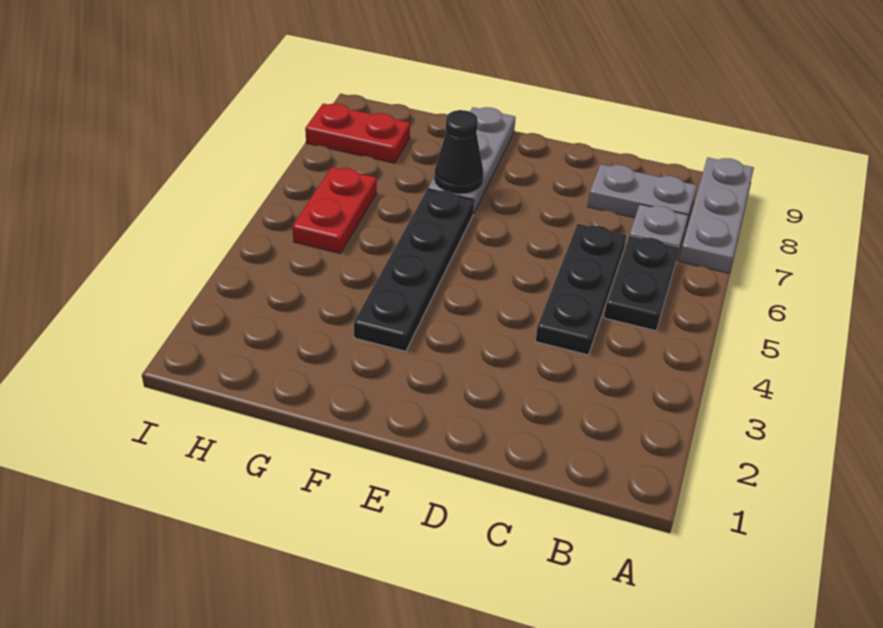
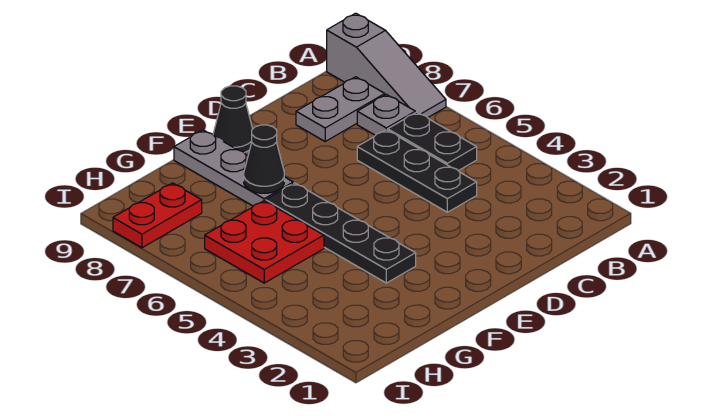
grey plate A7:A9 level 1 -> grey slope A7:A9 level 1 top 9
none -> black cone E9 level 1
red plate H5:H6 level 1 -> red plate G5:H6 level 1

